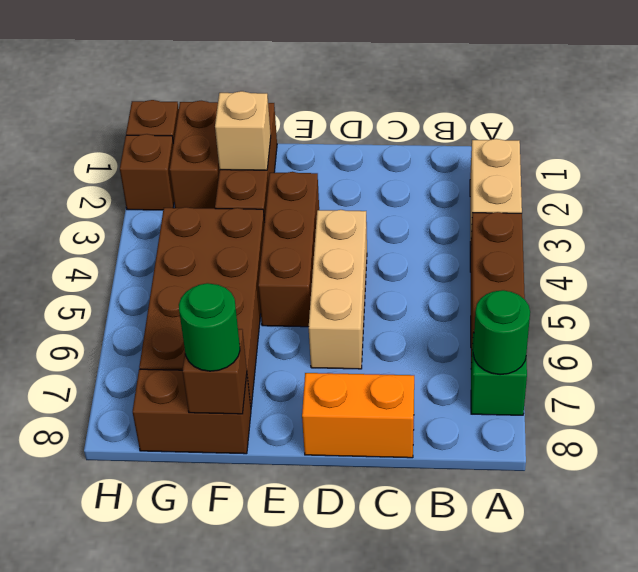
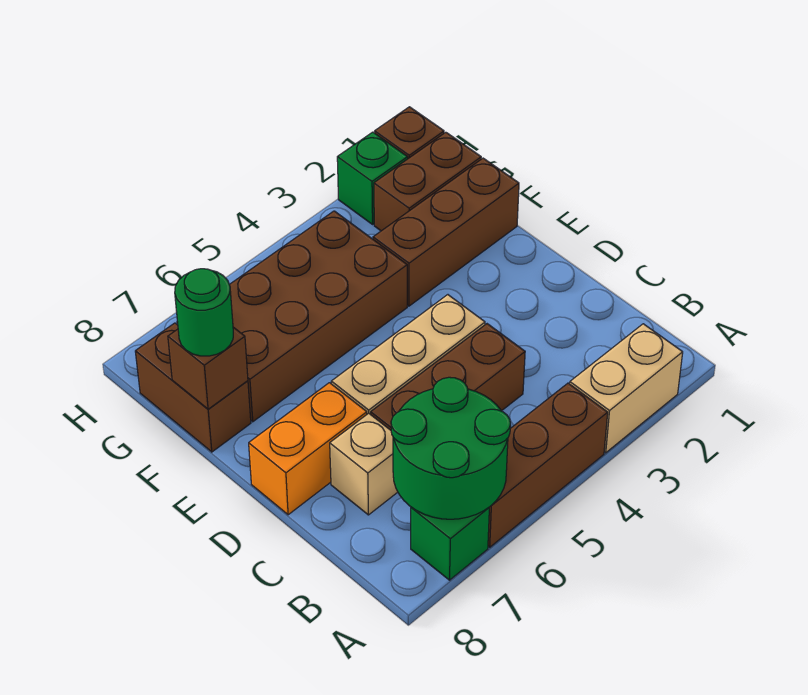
green round brick A7 level 2 -> green round brick A6:B7 level 2
orange brick C8:D8 level 1 -> orange brick D7:D8 level 1
brown brick E3:E5 level 1 -> brown brick C4:C6 level 1
tan brick F2 level 2 -> tan brick C7 level 1
brown brick H2 level 1 -> green brick H2 level 1

